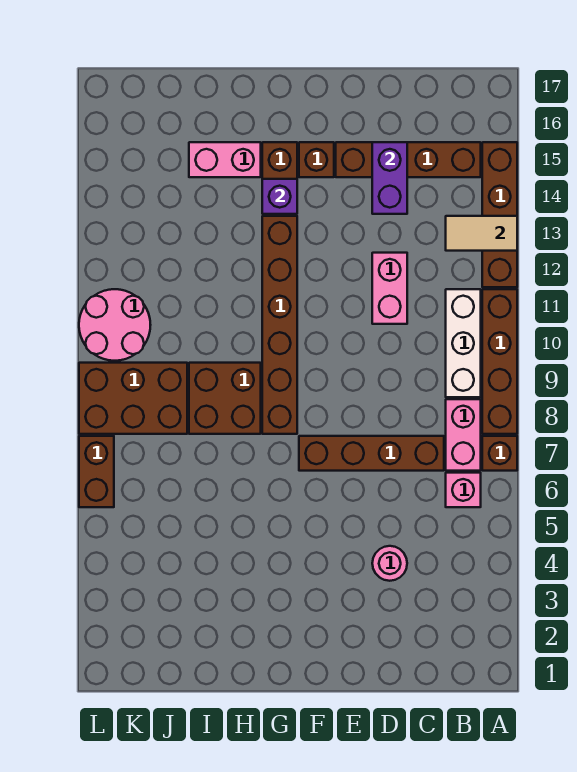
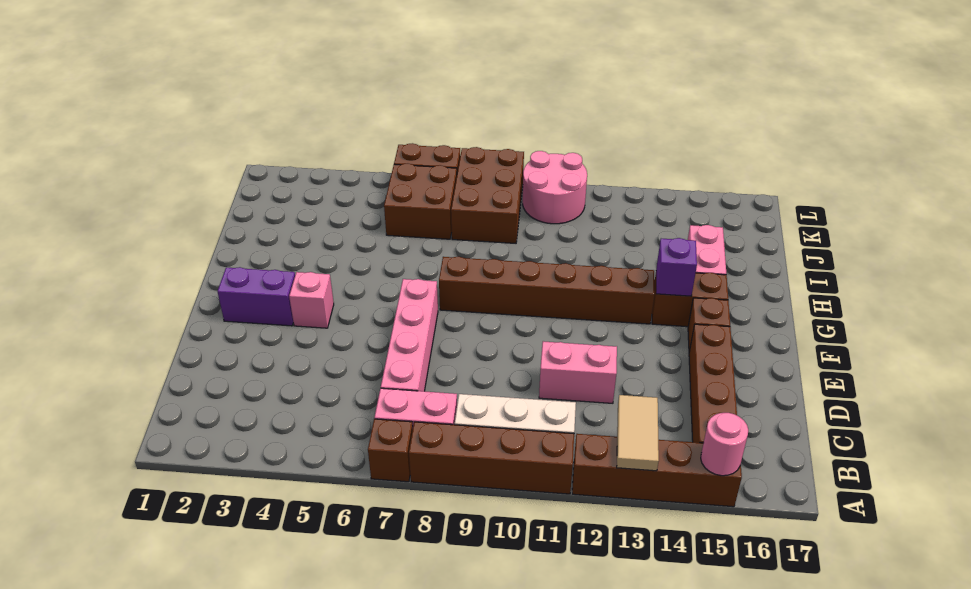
pink brick B6 level 1 -> pink brick F4 level 1
brown brick C7:F7 level 1 -> pink brick C7:F7 level 1
pink round brick D4 level 1 -> pink round brick A15 level 2
purple brick D14:D15 level 2 -> purple brick F2:F3 level 1
brown brick H8:I9 level 1 -> brown brick J6:K7 level 1

